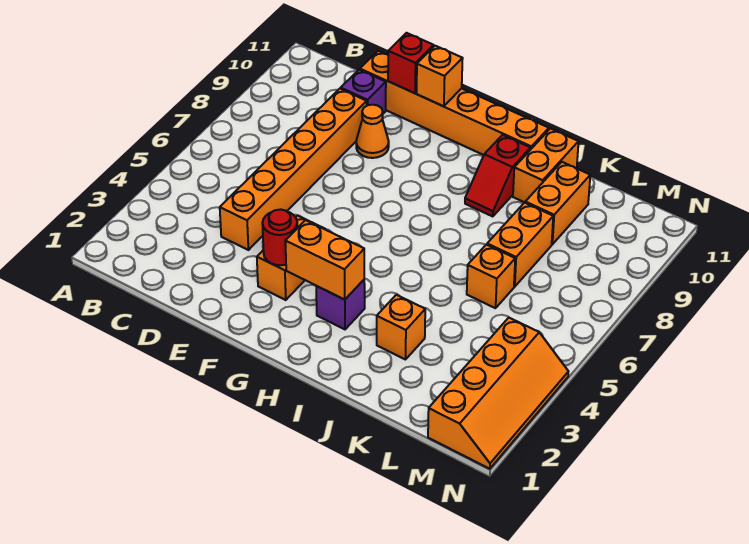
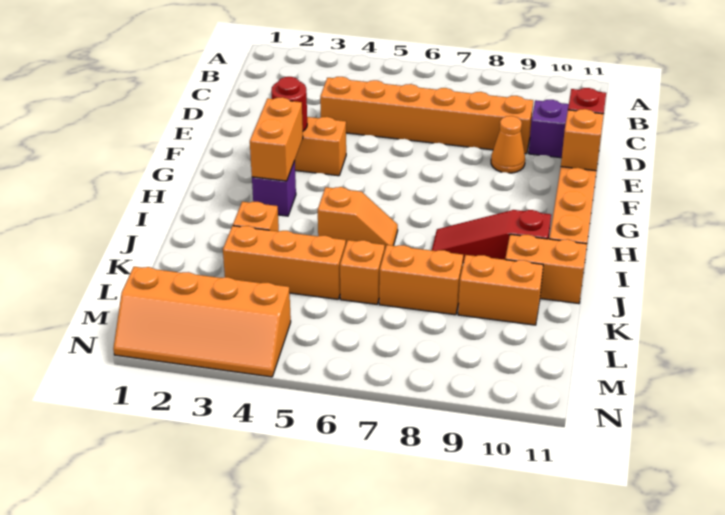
none -> orange slope I5:I6 level 1 top 5
red slope I9:I10 level 1 top 10 -> red slope I8:I10 level 1 top 10
none -> orange brick K3:K5 level 1

